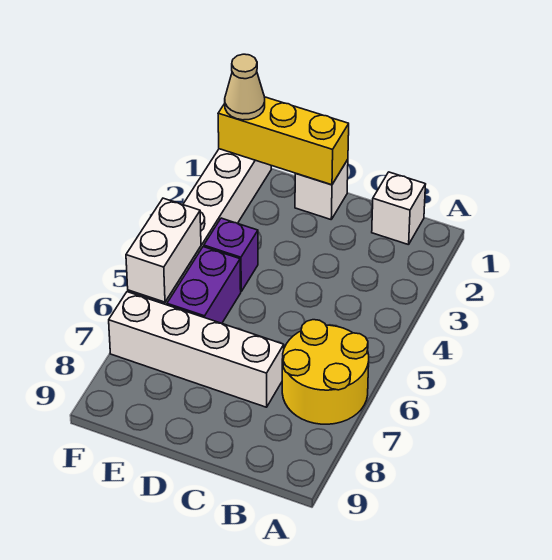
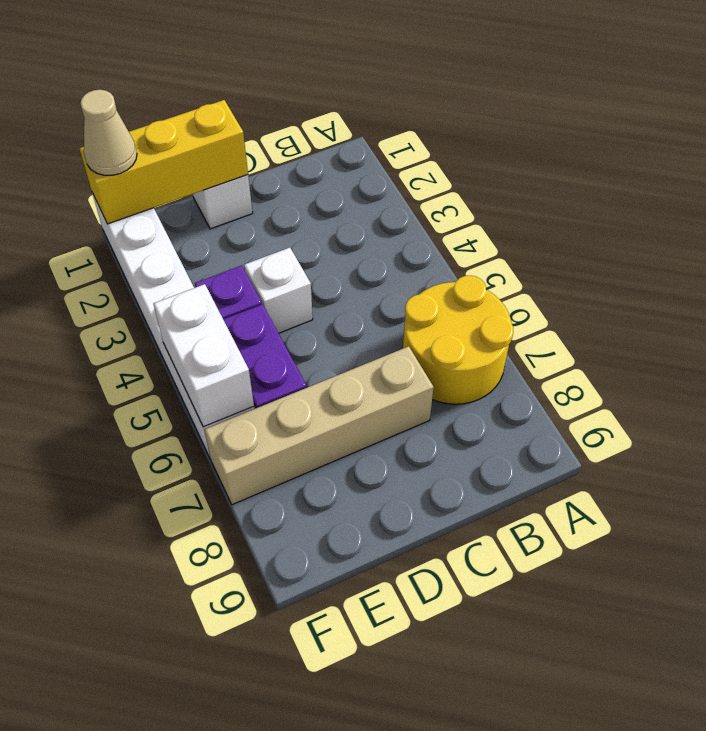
white brick B1 level 1 -> white brick D4 level 1
white brick C7:F7 level 1 -> tan brick C7:F7 level 1

